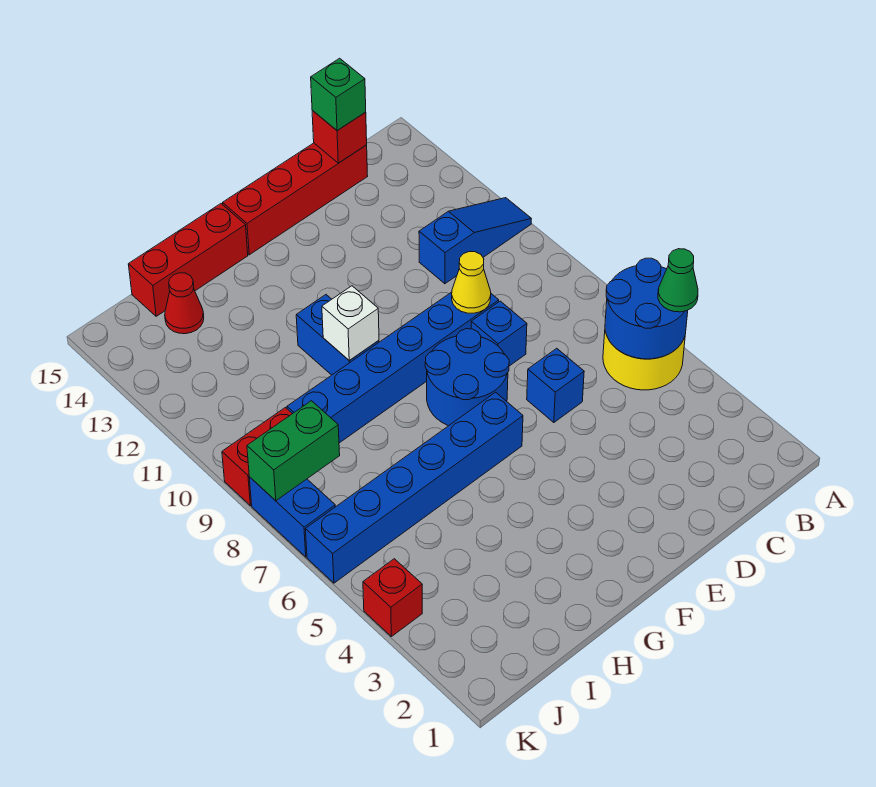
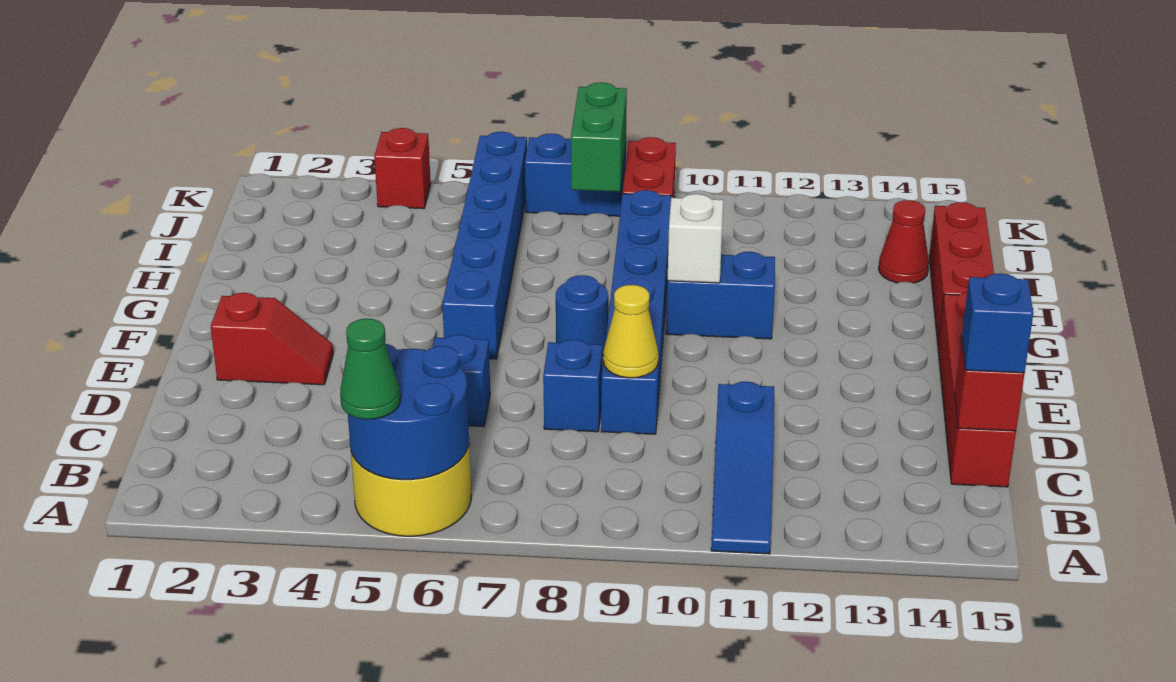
green brick C15 level 3 -> blue brick C15 level 3
none -> red slope E2:E3 level 1 top 2
blue round brick E7:F8 level 1 -> blue round brick F8 level 1

